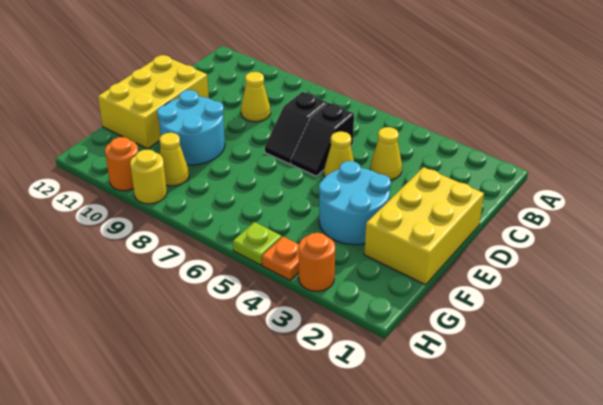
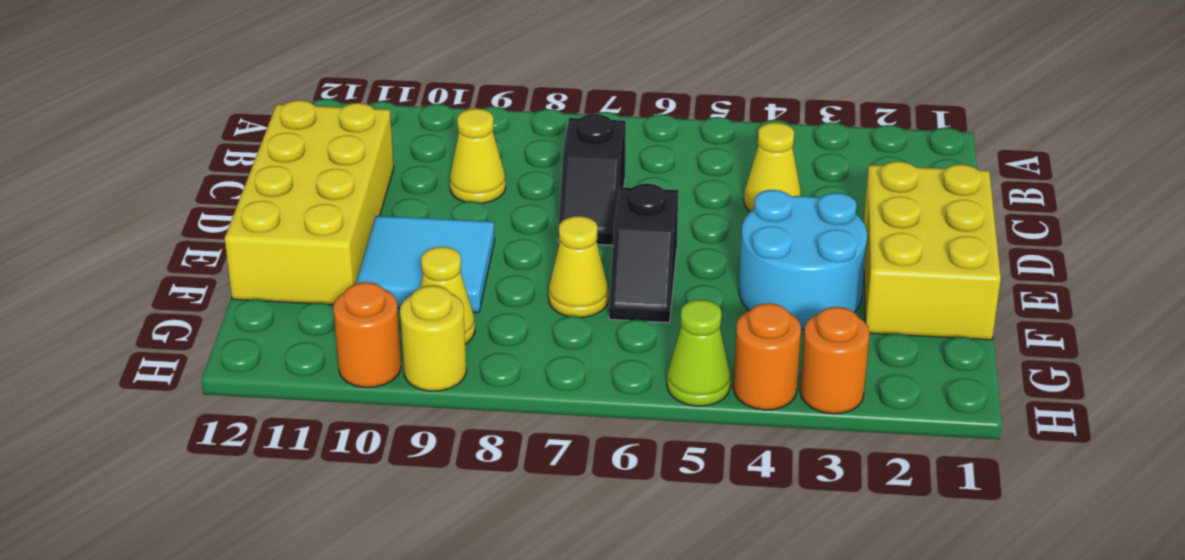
black slope C6:D6 level 1 top C -> black slope E6:F6 level 1 top E
yellow cone D5 level 1 -> yellow cone F7 level 1
yellow brick D11:F12 level 1 -> yellow brick C11:F12 level 1
cyan round brick E9:F10 level 1 -> cyan tile E9:F10 level 1
orange plate H4 level 1 -> orange round brick H4 level 1
lime plate H5 level 1 -> lime cone H5 level 1

